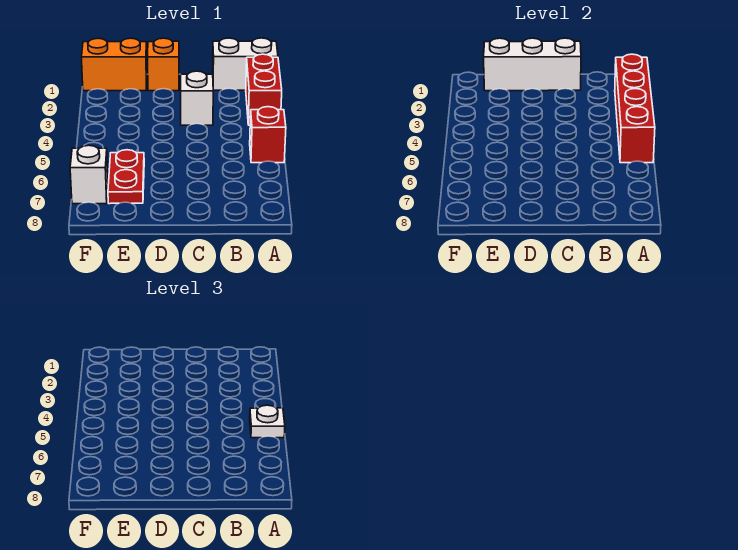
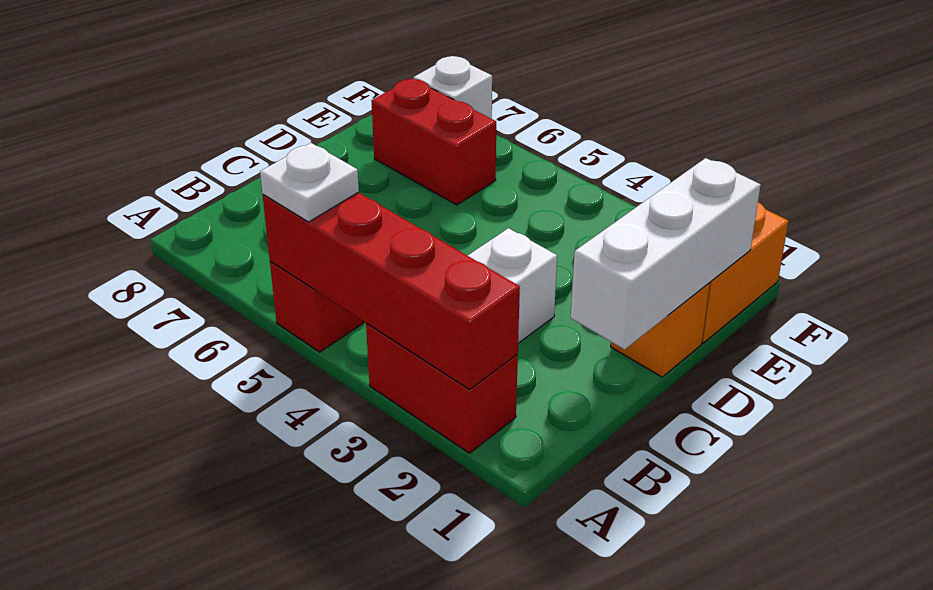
white brick A1:B1 level 1 -> none
red plate E6:E7 level 1 -> red brick E6:E7 level 1

